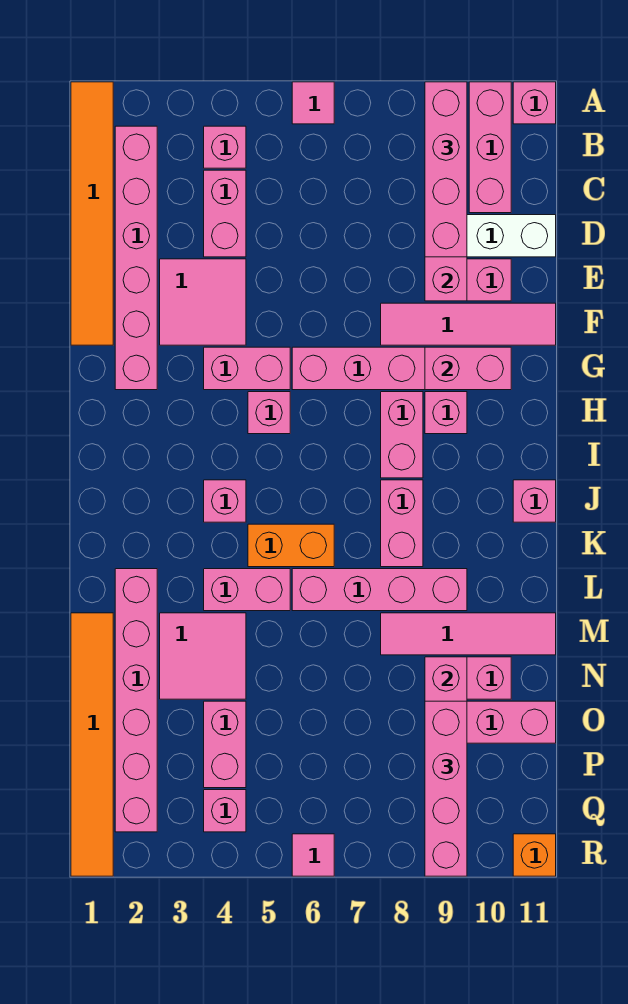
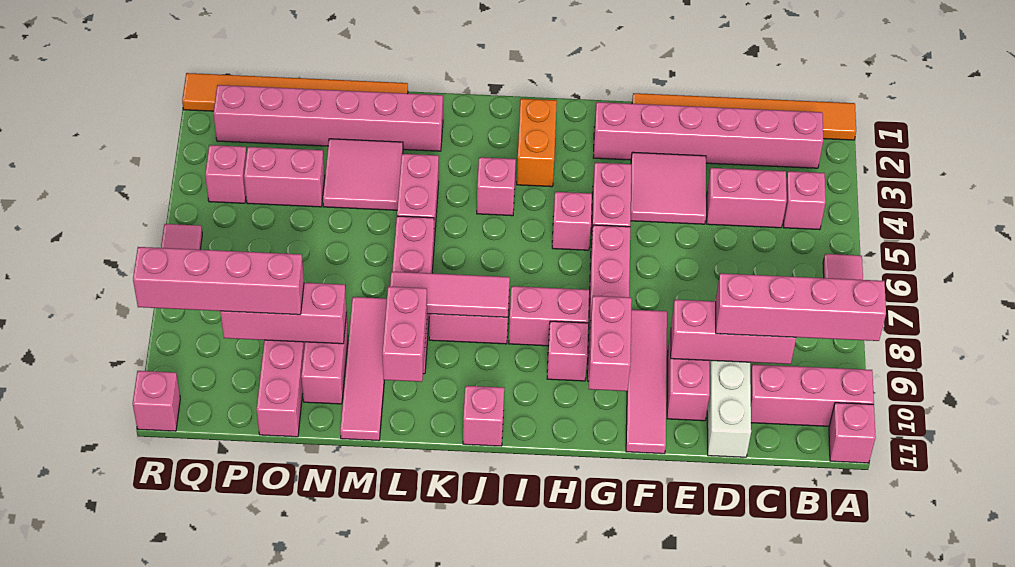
none -> pink tile J8:L8 level 2
orange brick K5:K6 level 1 -> orange brick I2:I3 level 1
none -> pink brick L9:L10 level 2
orange brick R11 level 1 -> pink brick R11 level 1

